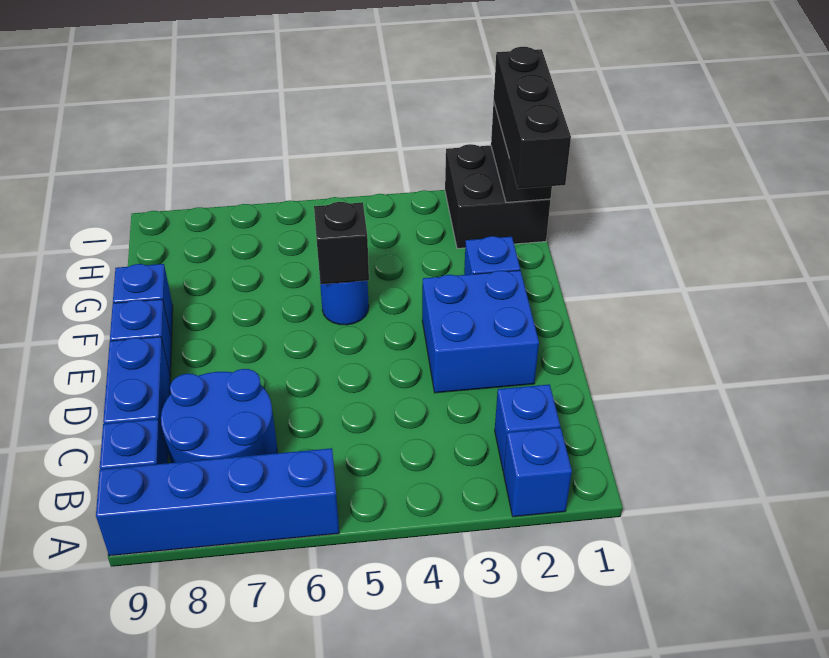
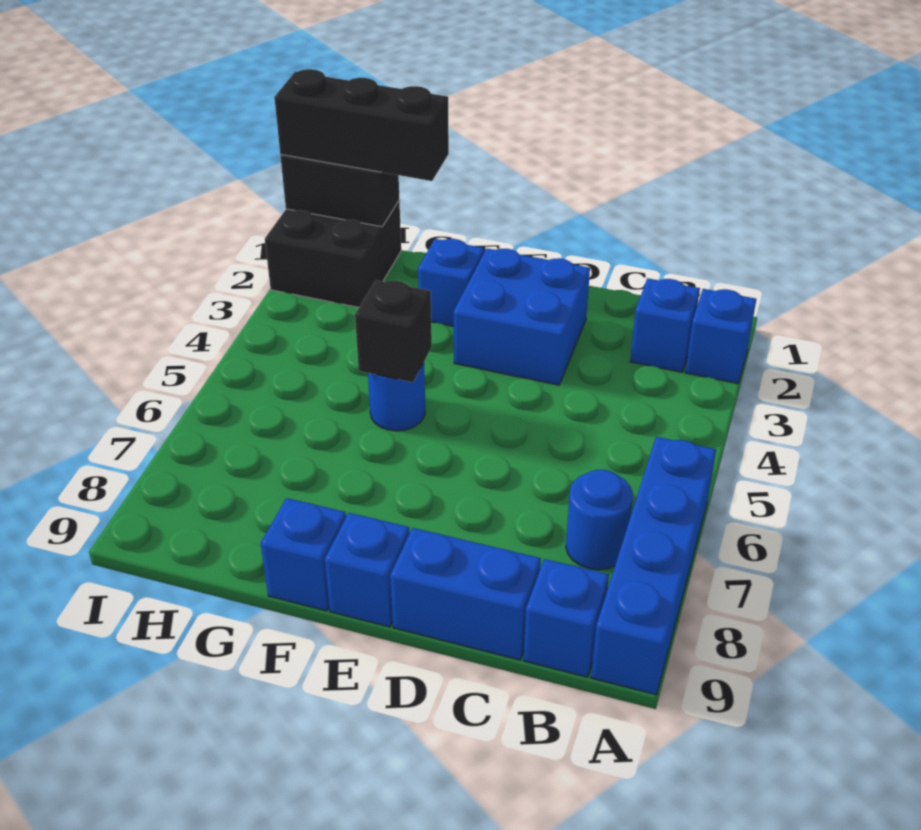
blue round brick B7:C8 level 1 -> blue round brick B7 level 1

